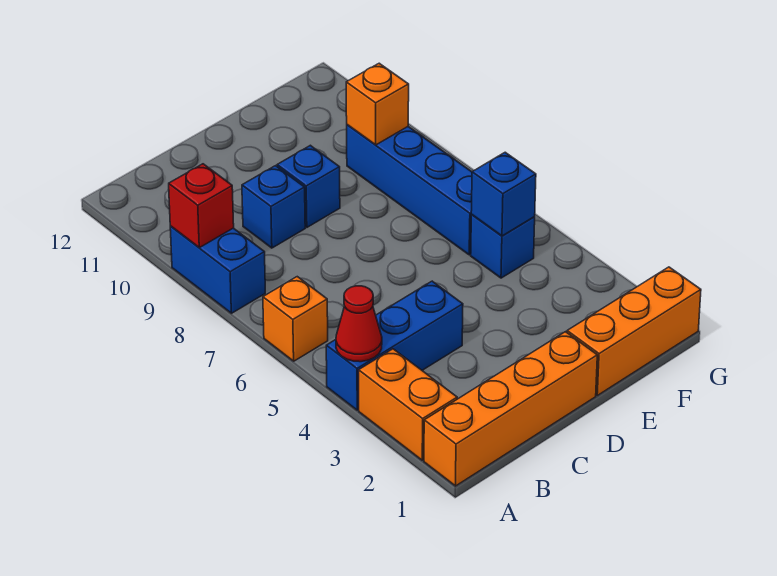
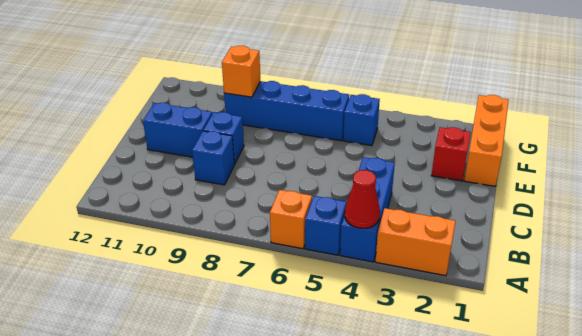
orange brick A1:D1 level 1 -> none
blue brick A8:A9 level 1 -> blue brick D10:D11 level 1
red brick A9 level 2 -> red brick E2 level 1
blue brick F5 level 2 -> blue brick A5 level 1

